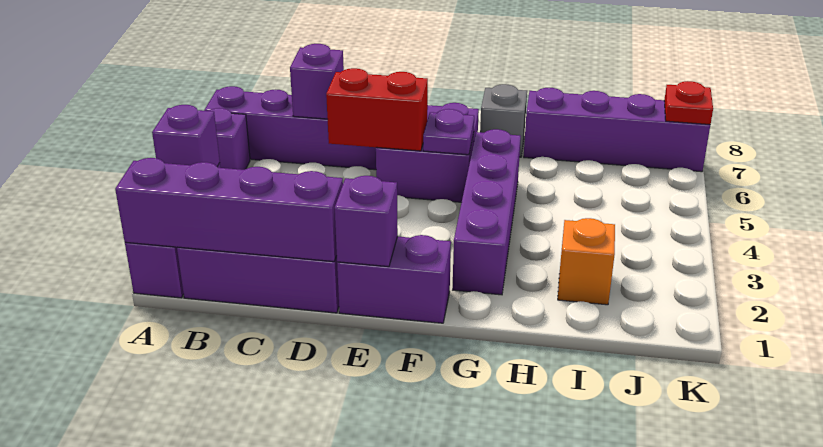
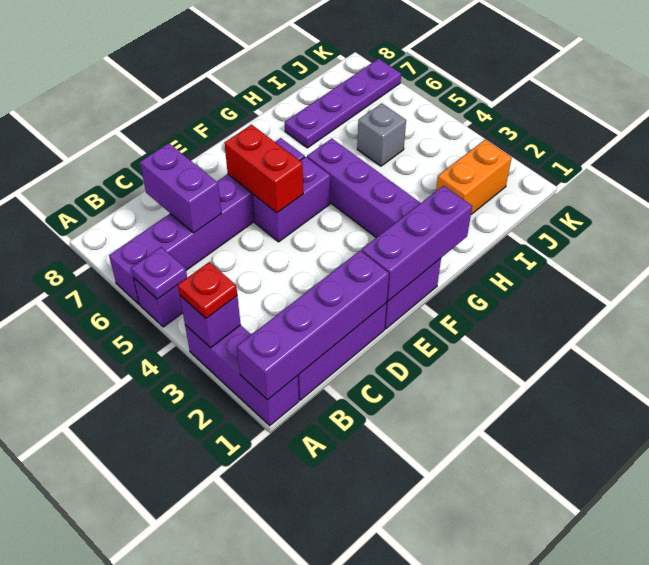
purple brick C6 level 2 -> purple brick C6:C7 level 2
red brick D5:E5 level 2 -> red brick E5:E6 level 2
purple brick E1 level 2 -> purple brick E1:G1 level 2
purple plate F5 level 2 -> purple plate A5 level 2
grey brick G7 level 1 -> grey brick I5 level 1
purple brick H7:K7 level 1 -> purple plate H7:K7 level 1
orange brick I2 level 1 -> orange brick I2:J2 level 1
red plate K7 level 2 -> red plate A3 level 3

